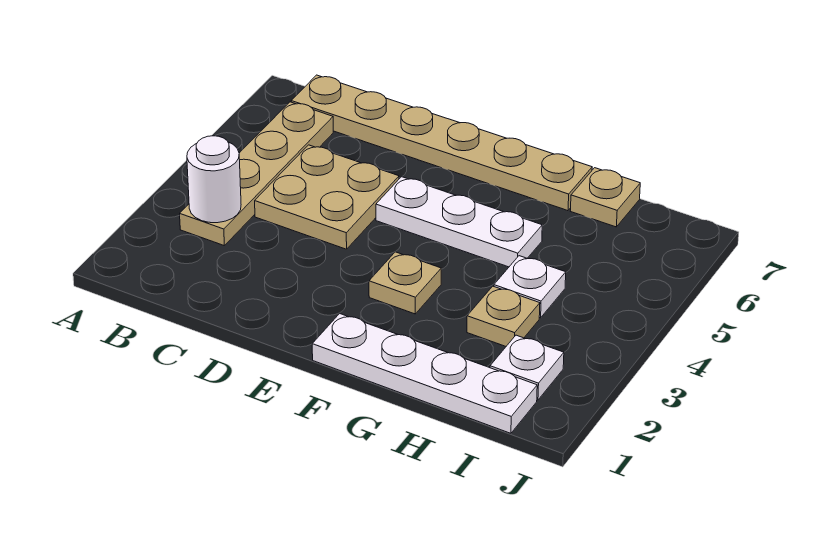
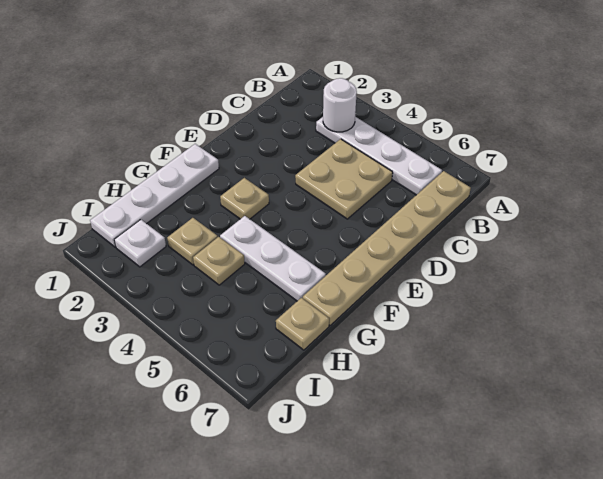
tan plate B3:B6 level 1 -> white plate B3:B6 level 1
white plate E5:G5 level 1 -> white plate G4:G6 level 1
white plate H4 level 1 -> tan plate H4 level 1

